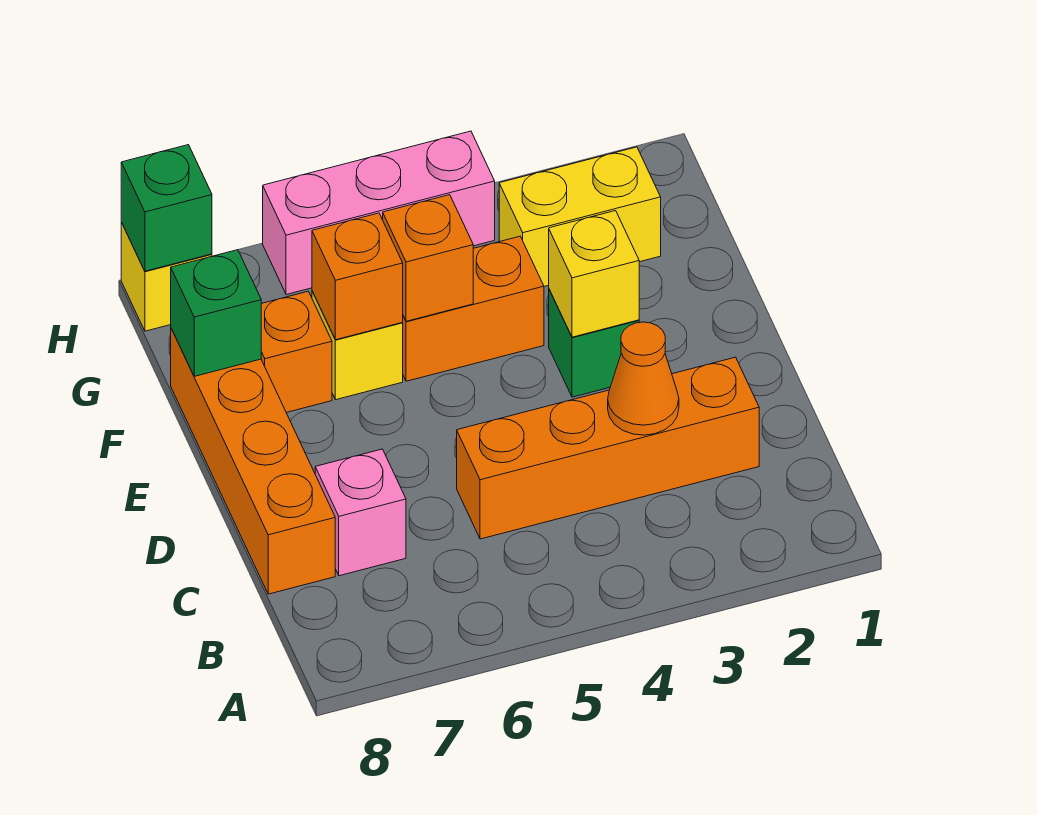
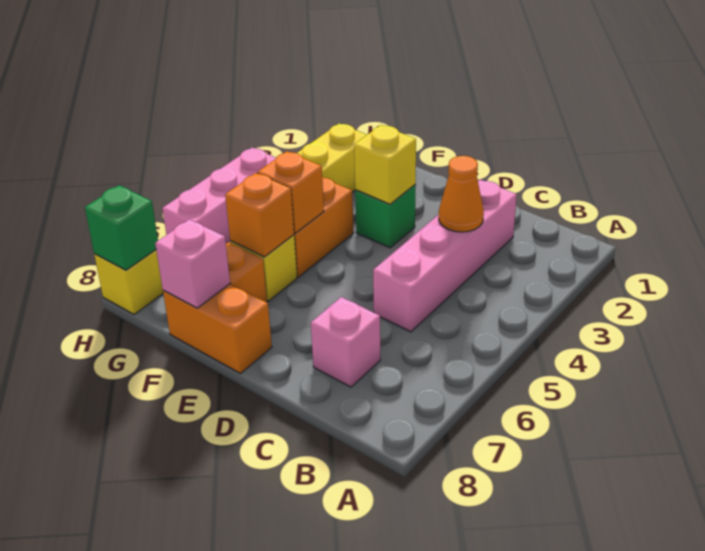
orange brick C2:C5 level 1 -> pink brick C2:C5 level 1
orange brick C8:F8 level 1 -> orange brick E8:F8 level 1
green brick F8 level 2 -> pink brick F8 level 2

